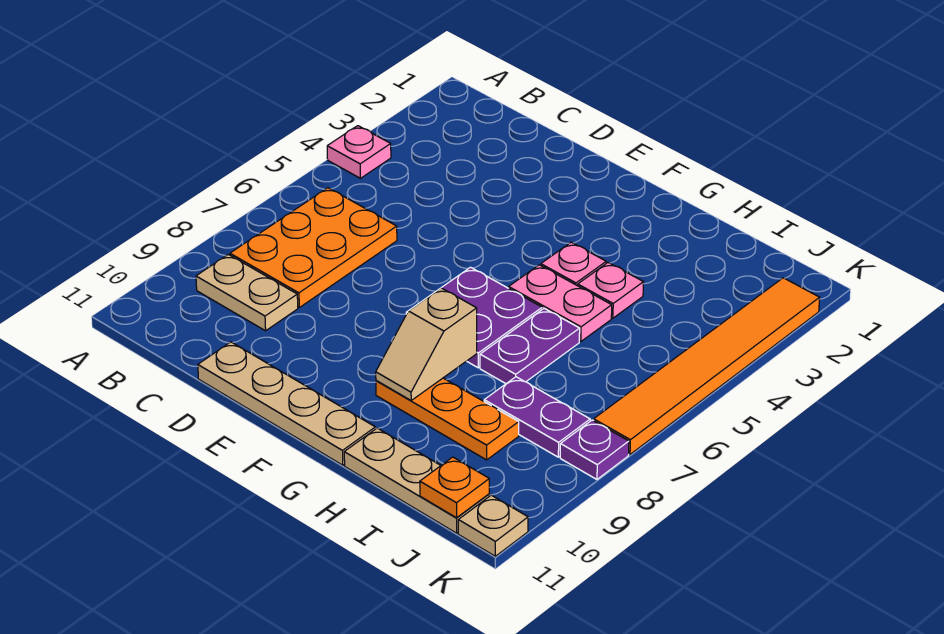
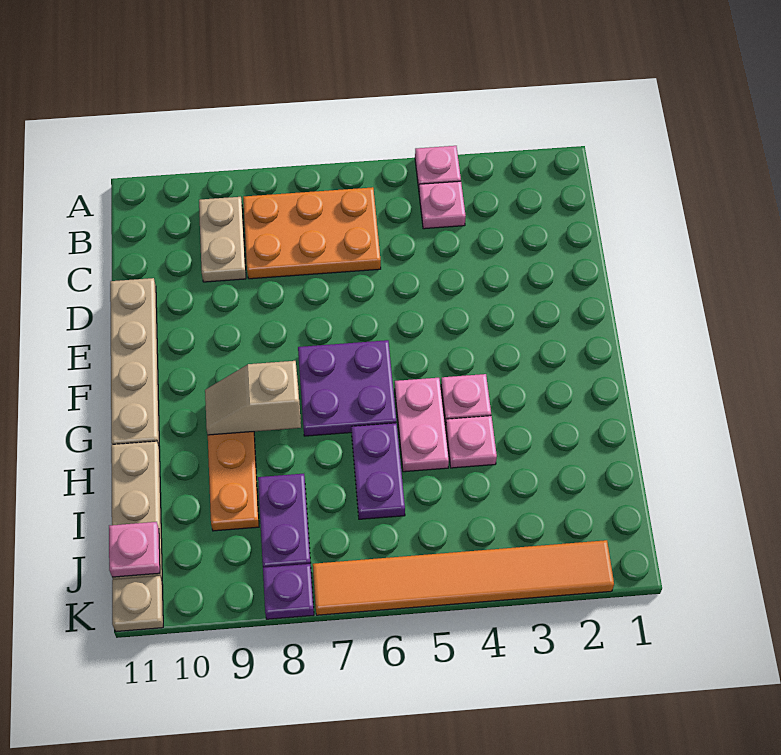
none -> pink plate B4 level 1
purple plate H6:H7 level 1 -> purple plate H6:I6 level 1
orange plate J11 level 2 -> pink plate J11 level 2

